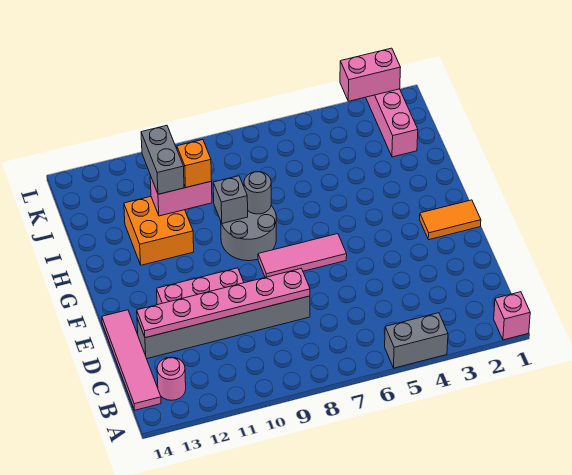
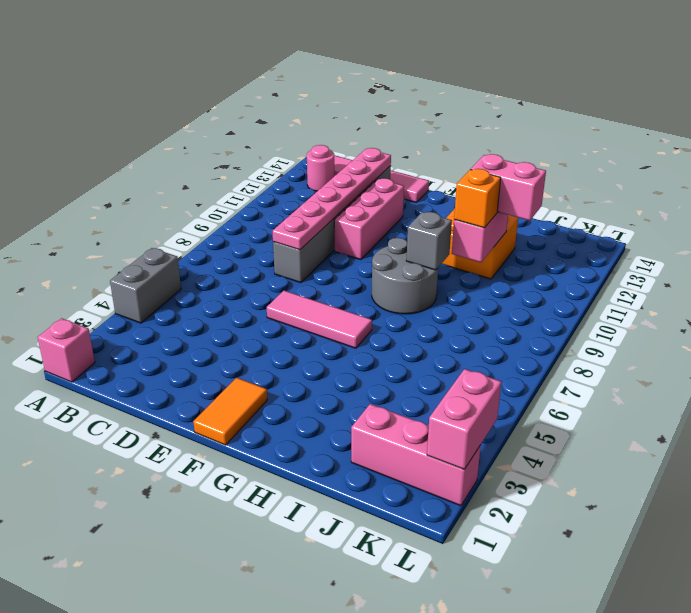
pink tile F6:F8 level 1 -> pink tile E6:G6 level 1
grey round brick H8 level 2 -> none
grey brick I11:J11 level 3 -> pink brick I11:J11 level 3

